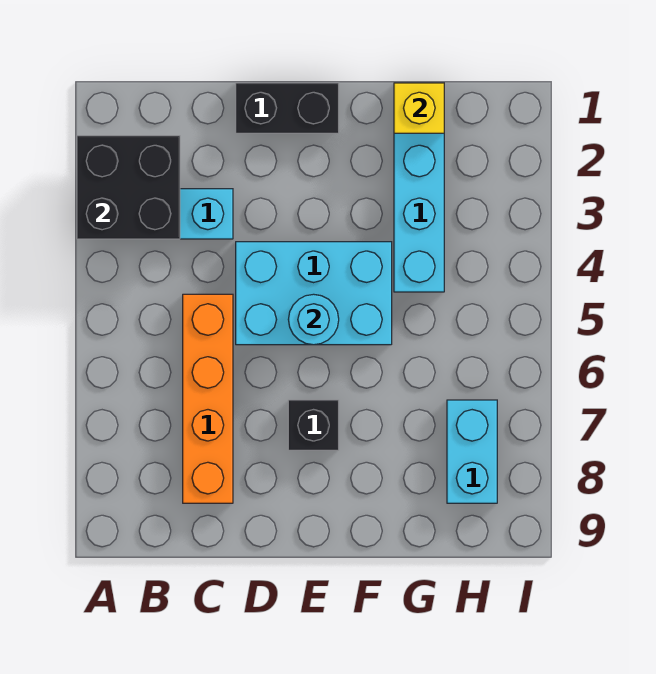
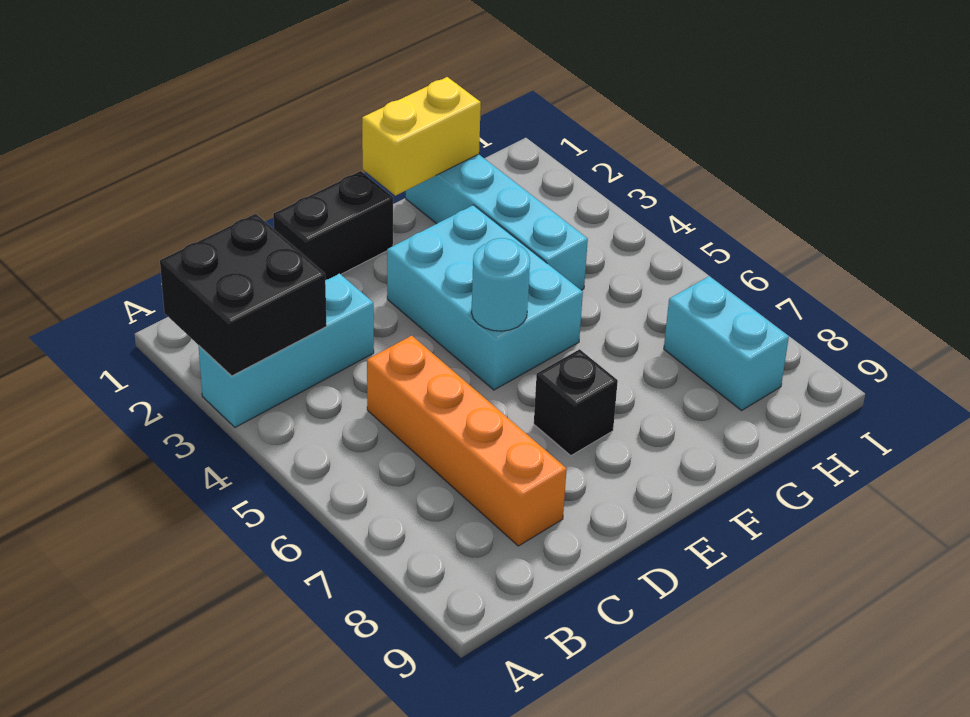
cyan brick D4:F5 level 1 -> cyan brick E3:F5 level 1
yellow brick G1 level 2 -> yellow brick F1:G1 level 2

